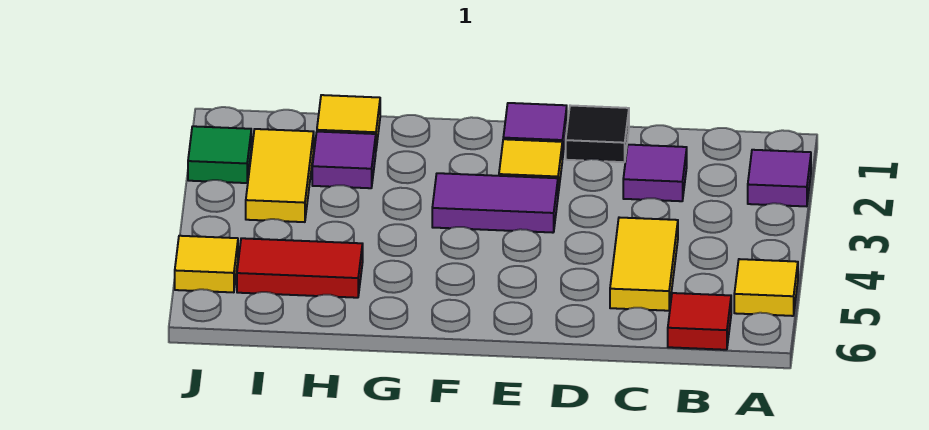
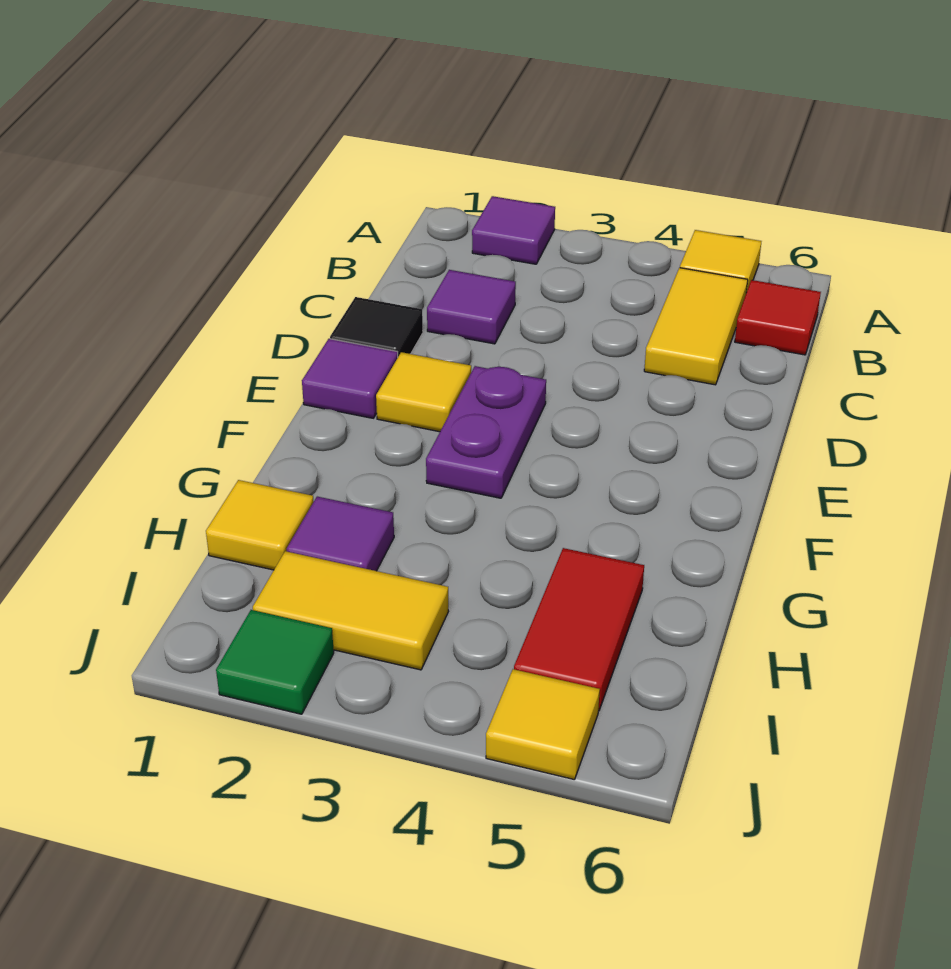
yellow tile C4:C5 level 1 -> yellow tile B5:C5 level 1
purple tile E3:F3 level 1 -> purple plate E3:F3 level 1

